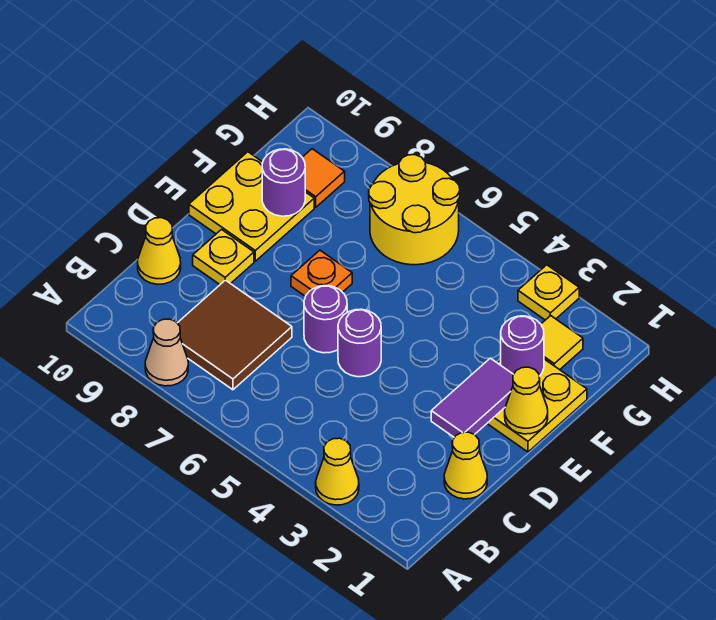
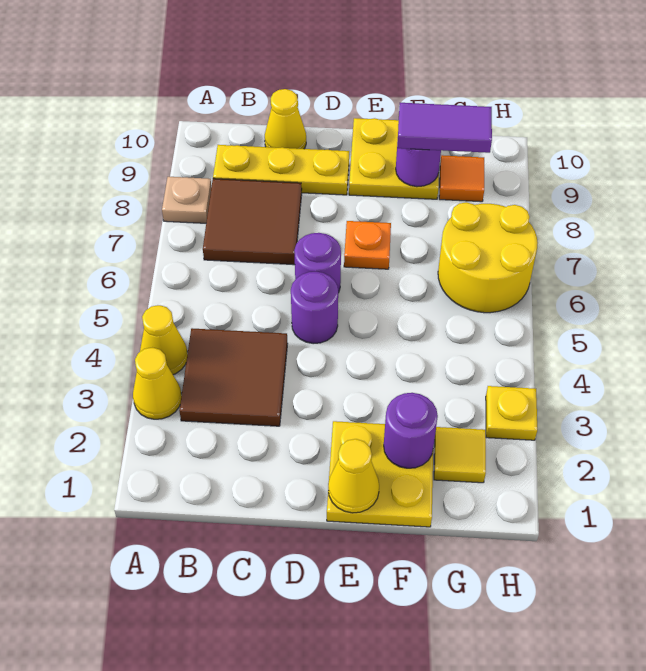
tan cone A8 level 1 -> tan plate A8 level 1
none -> brown tile B3:C4 level 1
yellow cone C1 level 1 -> yellow cone A4 level 1
purple tile D2:E2 level 2 -> purple tile F9:G9 level 3
yellow plate D9 level 1 -> yellow plate B9:D9 level 1

